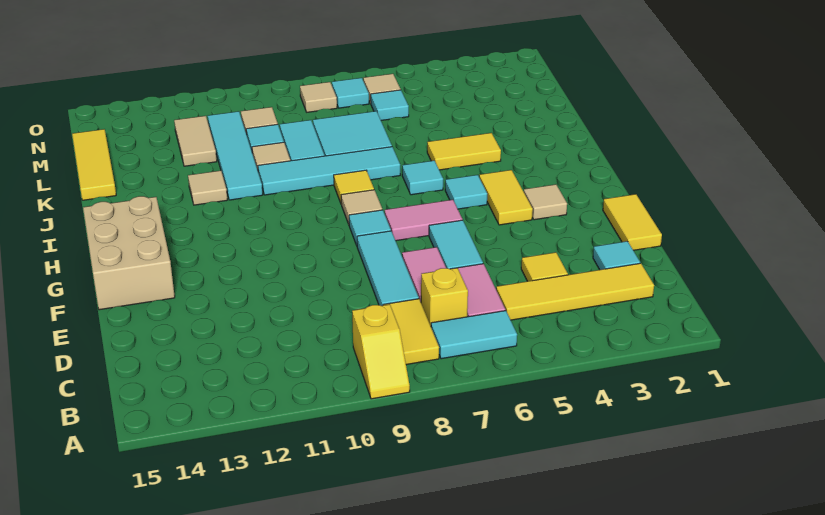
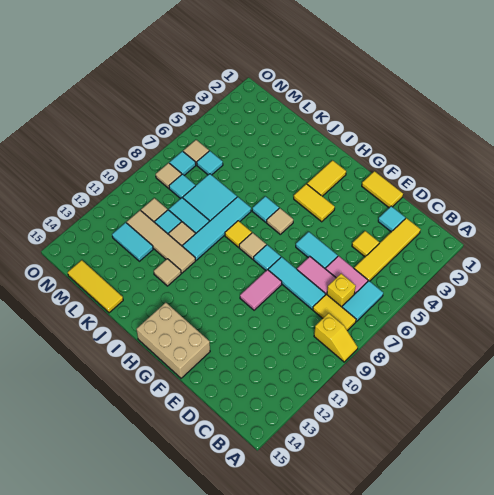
tan tile G3 level 1 -> tan tile H6 level 1
pink tile G6:G7 level 1 -> pink tile F9:F10 level 1
cyan tile H5 level 1 -> cyan tile M8 level 1
yellow tile J4:J5 level 1 -> yellow tile H2:H3 level 1
cyan tile J11:M11 level 1 -> tan tile J11:M11 level 1
tan tile L12:M12 level 1 -> cyan tile L12:M12 level 1

